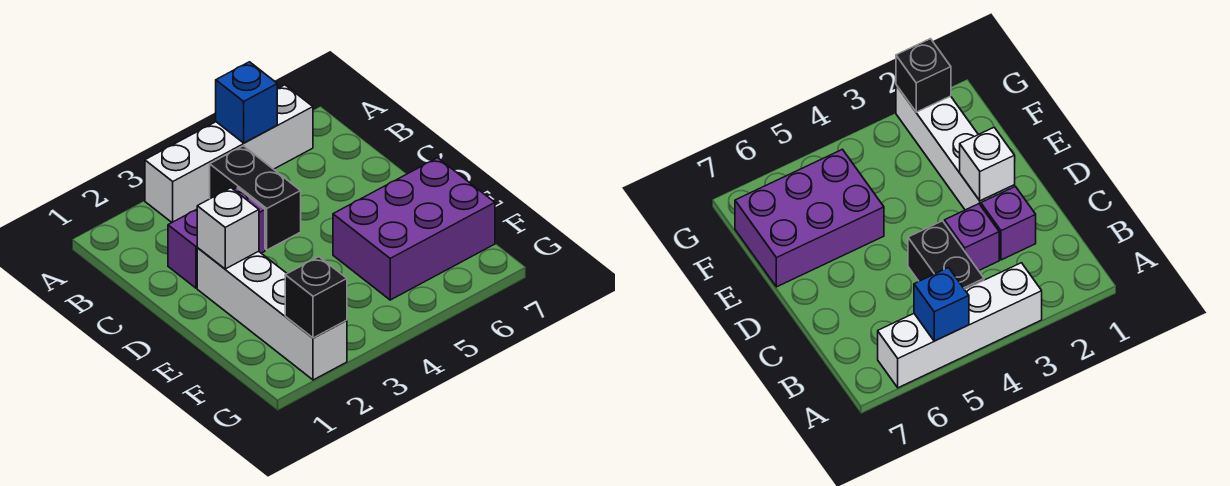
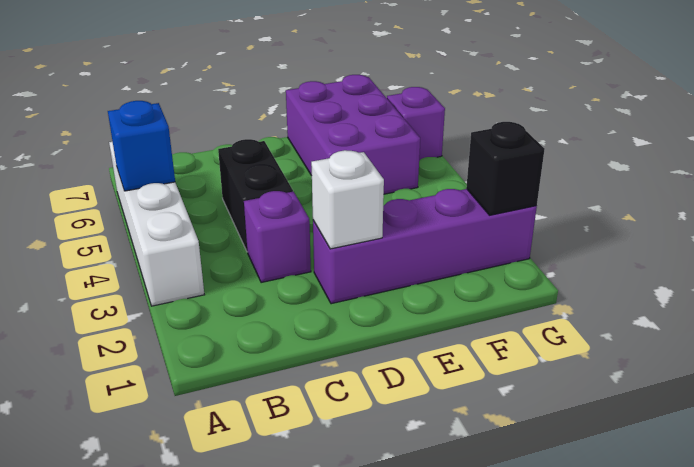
black brick B4:C4 level 1 -> black brick C4:C5 level 1
purple brick C2 level 1 -> purple brick G6 level 1
white brick D2:G2 level 1 -> purple brick D2:G2 level 1

